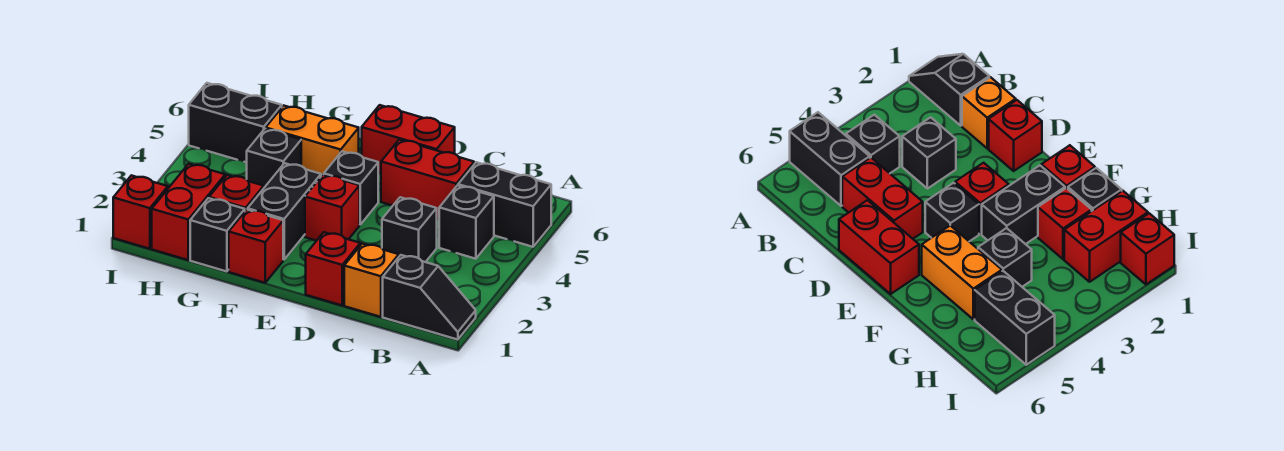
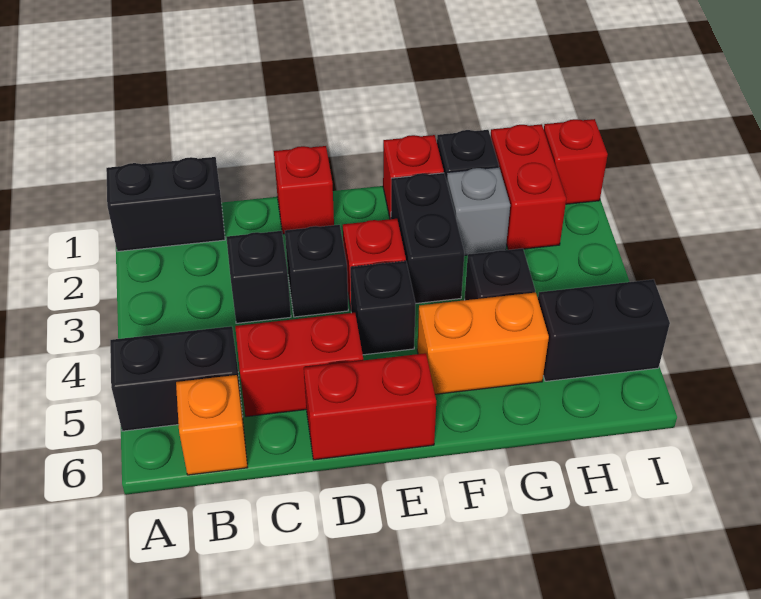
black slope A1:B1 level 1 top B -> black brick A1:B1 level 1
black brick B4 level 1 -> black brick D3 level 1
orange brick C1 level 1 -> orange brick B6 level 1
red brick G2 level 1 -> grey brick G2 level 1

